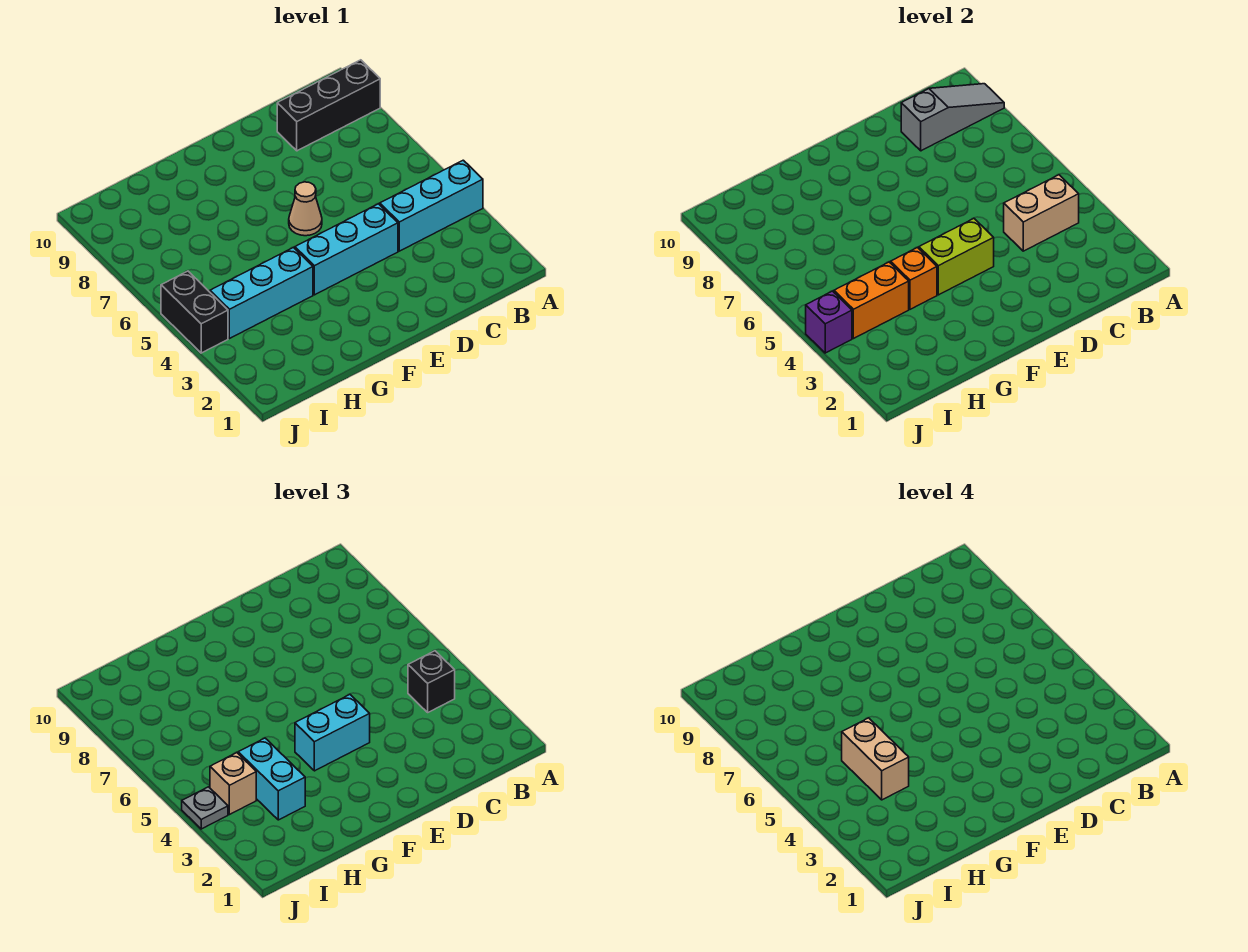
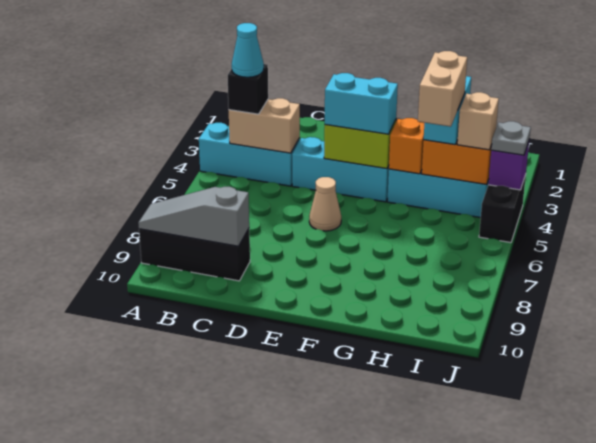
none -> cyan cone B4 level 4

